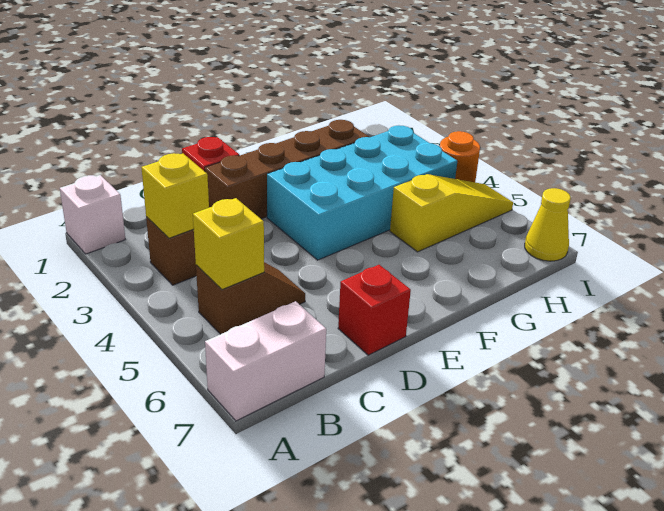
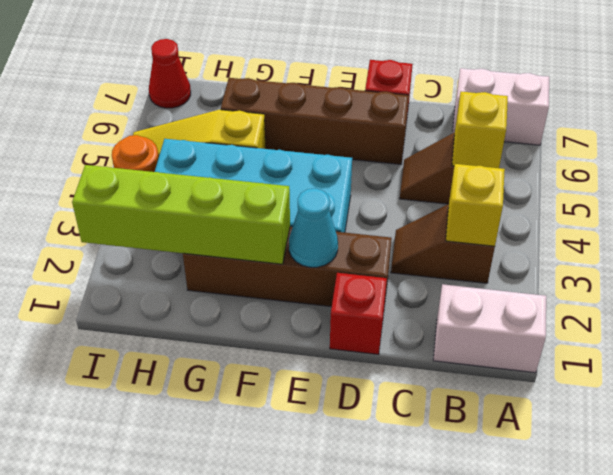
white brick A1 level 1 -> white brick A1:B1 level 1
none -> brown brick D6:G6 level 1
none -> cyan cone E2 level 2
none -> lime brick F2:I2 level 2
yellow cone I7 level 1 -> red cone I7 level 1

